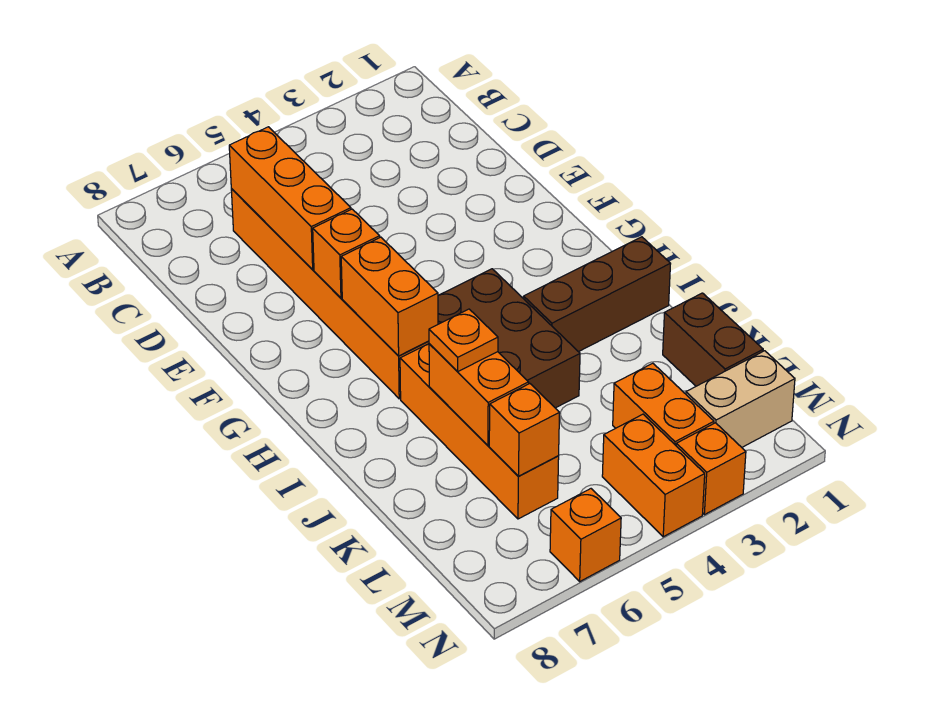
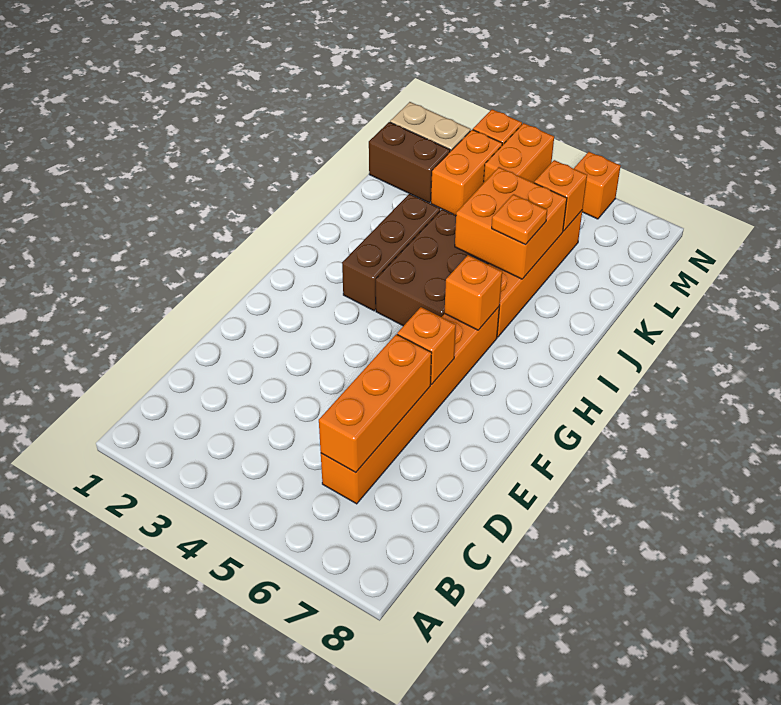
orange brick G6:H6 level 2 -> orange brick H6 level 2
brown brick I1:I3 level 1 -> brown brick H3:J3 level 1
orange brick J6:K6 level 2 -> orange brick J5:K6 level 2
brown brick K1:L1 level 1 -> brown brick L1:L2 level 1

